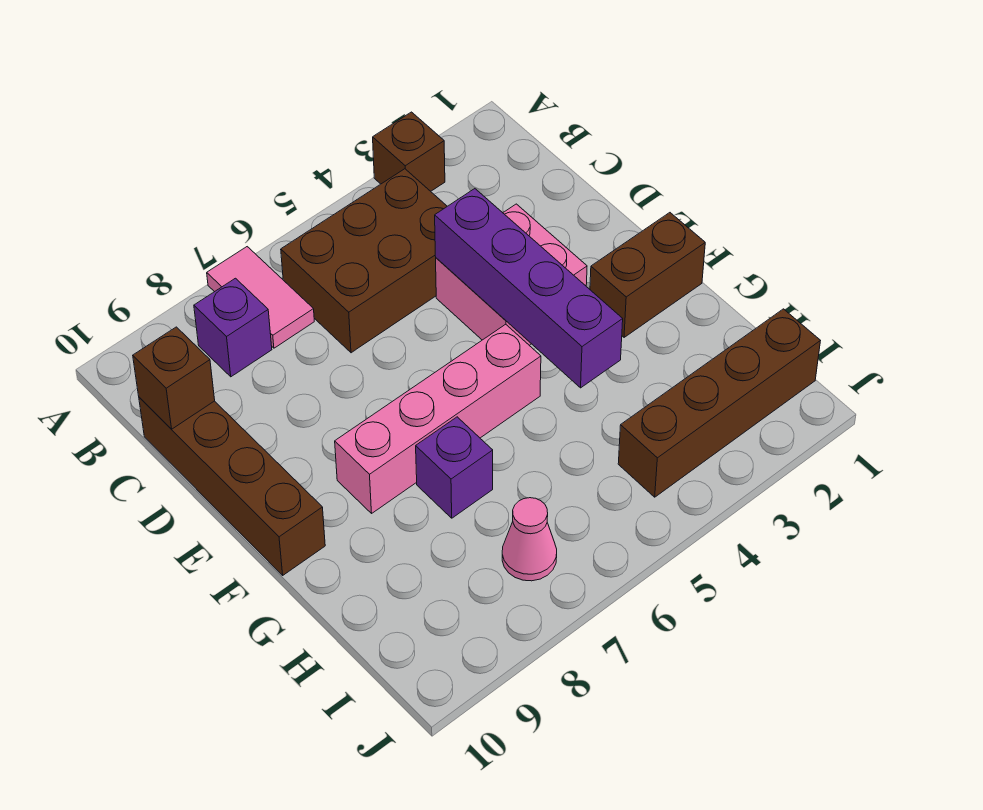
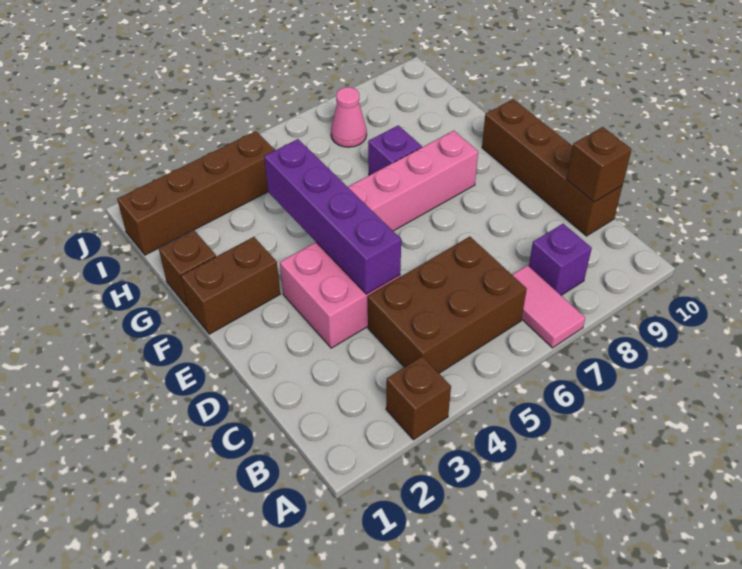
none -> brown brick G1 level 1

